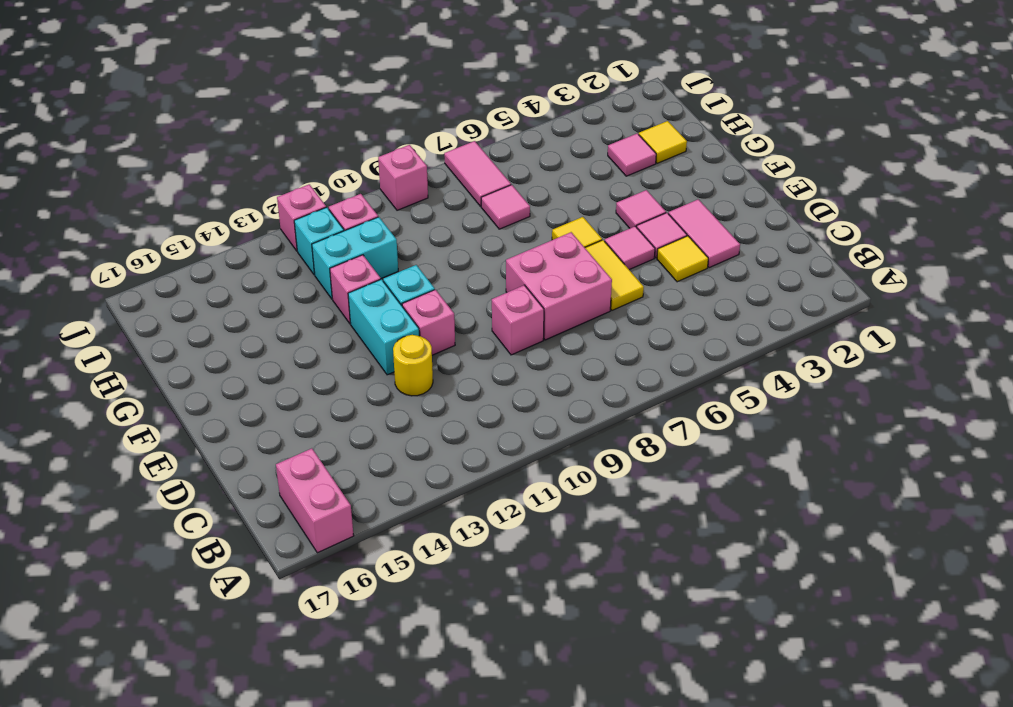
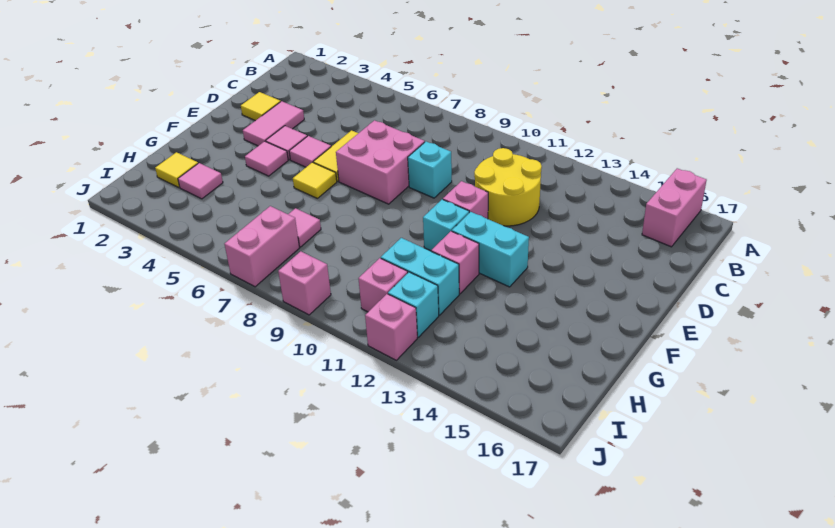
yellow tile D4 level 1 -> yellow tile D2 level 1
pink brick D9 level 1 -> cyan brick D9 level 1
yellow round brick D12 level 1 -> yellow round brick C11:D12 level 1
cyan brick E12:F12 level 1 -> cyan brick F12:F13 level 1
pink tile I7:J7 level 1 -> pink brick I7:J7 level 1

